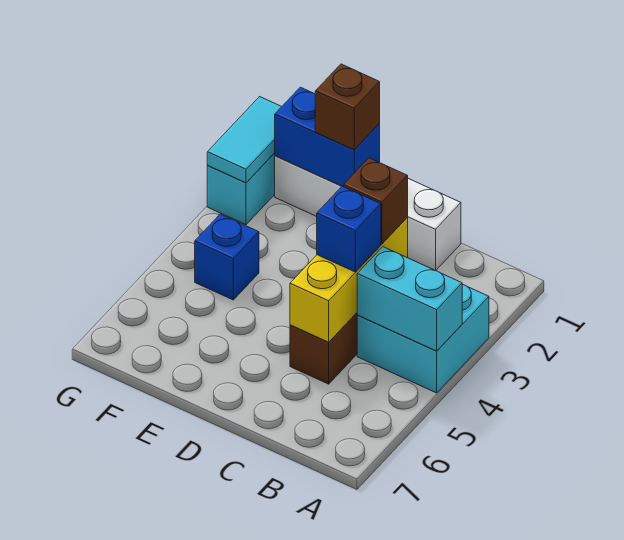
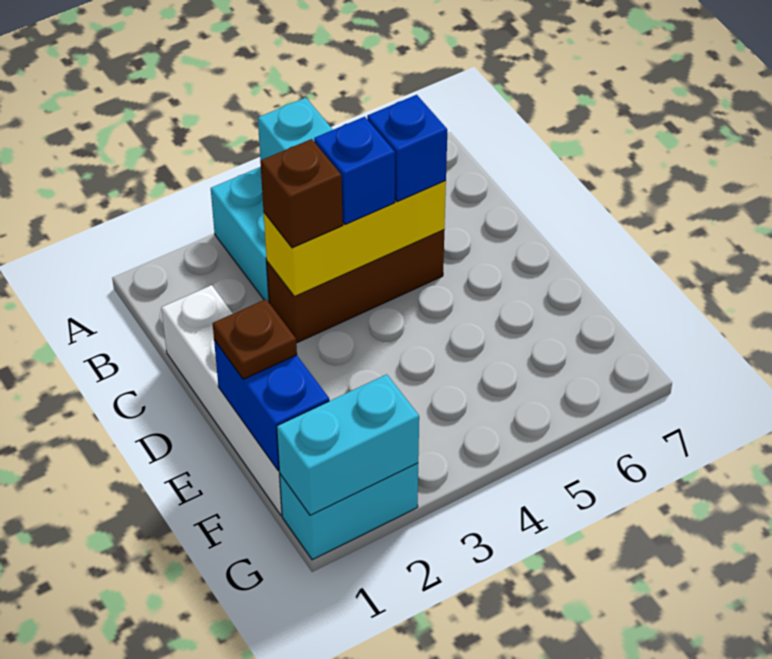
brown brick E1 level 3 -> brown plate E1 level 3
blue brick F4 level 1 -> blue brick C5 level 3
cyan tile G1:G2 level 2 -> cyan brick G1:G2 level 2

